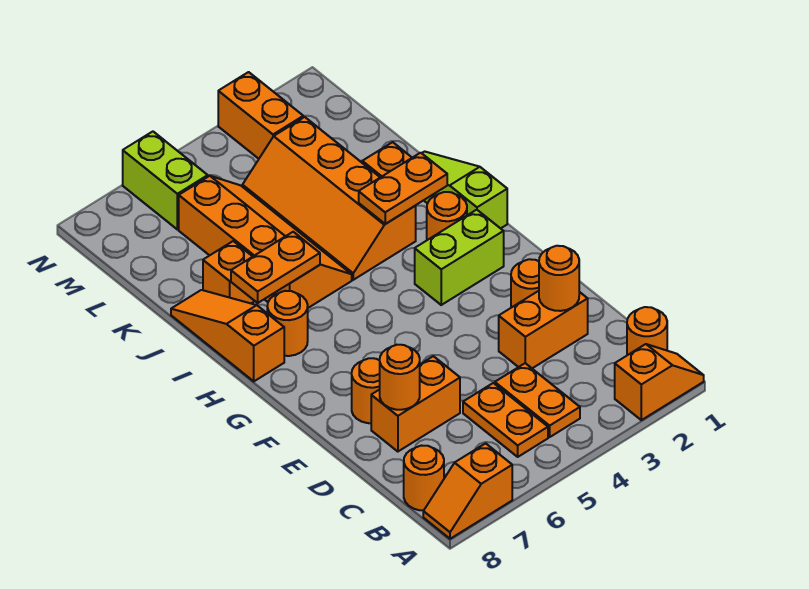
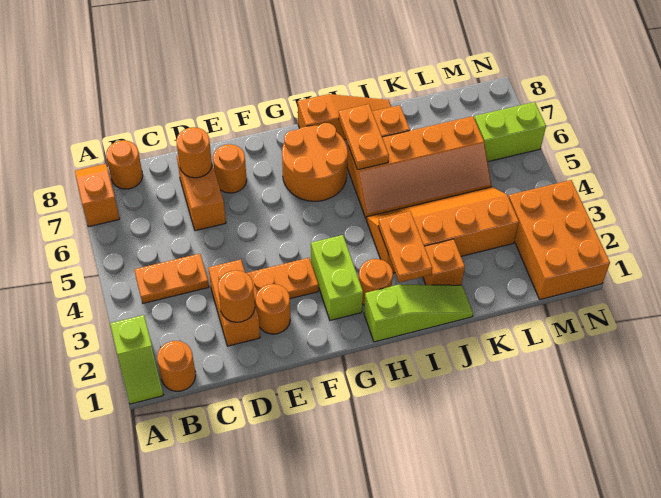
orange slope A1:A2 level 1 top 2 -> lime slope A1:A2 level 1 top 2
orange plate B5:C5 level 1 -> orange plate E3:F3 level 1
orange round brick H7 level 1 -> orange round brick G6:H7 level 1
orange brick M3:N3 level 1 -> orange brick M1:N3 level 1

